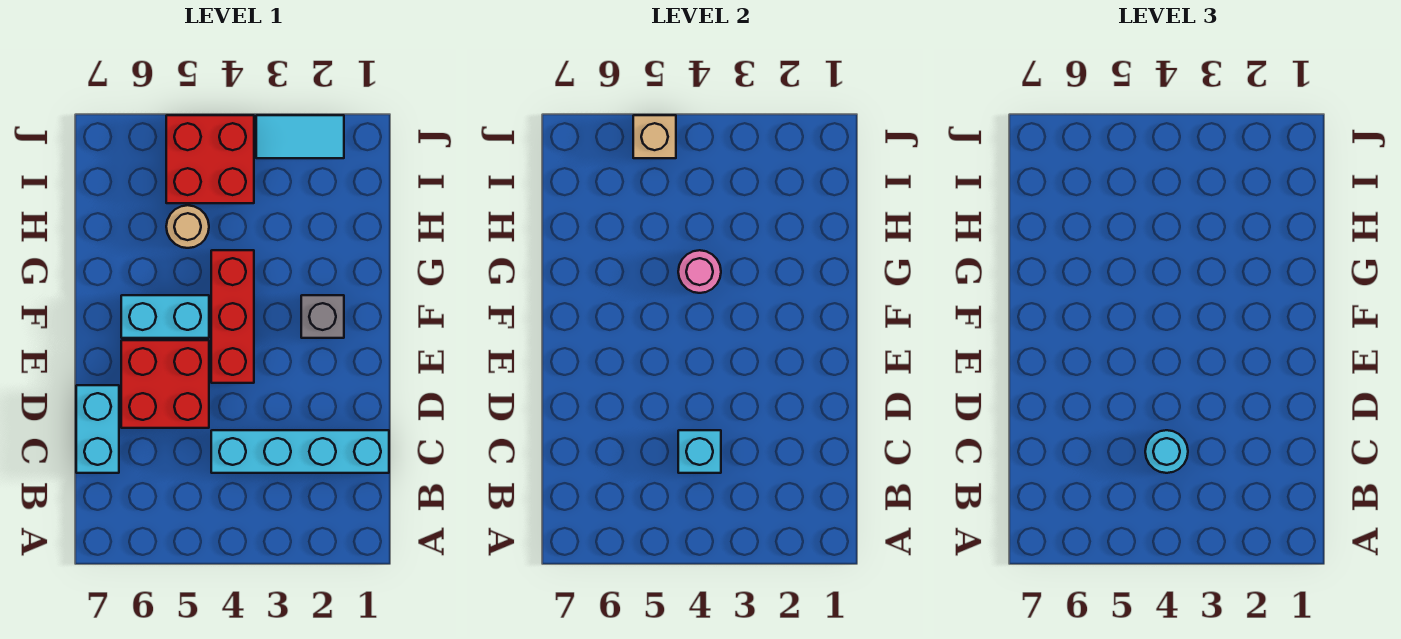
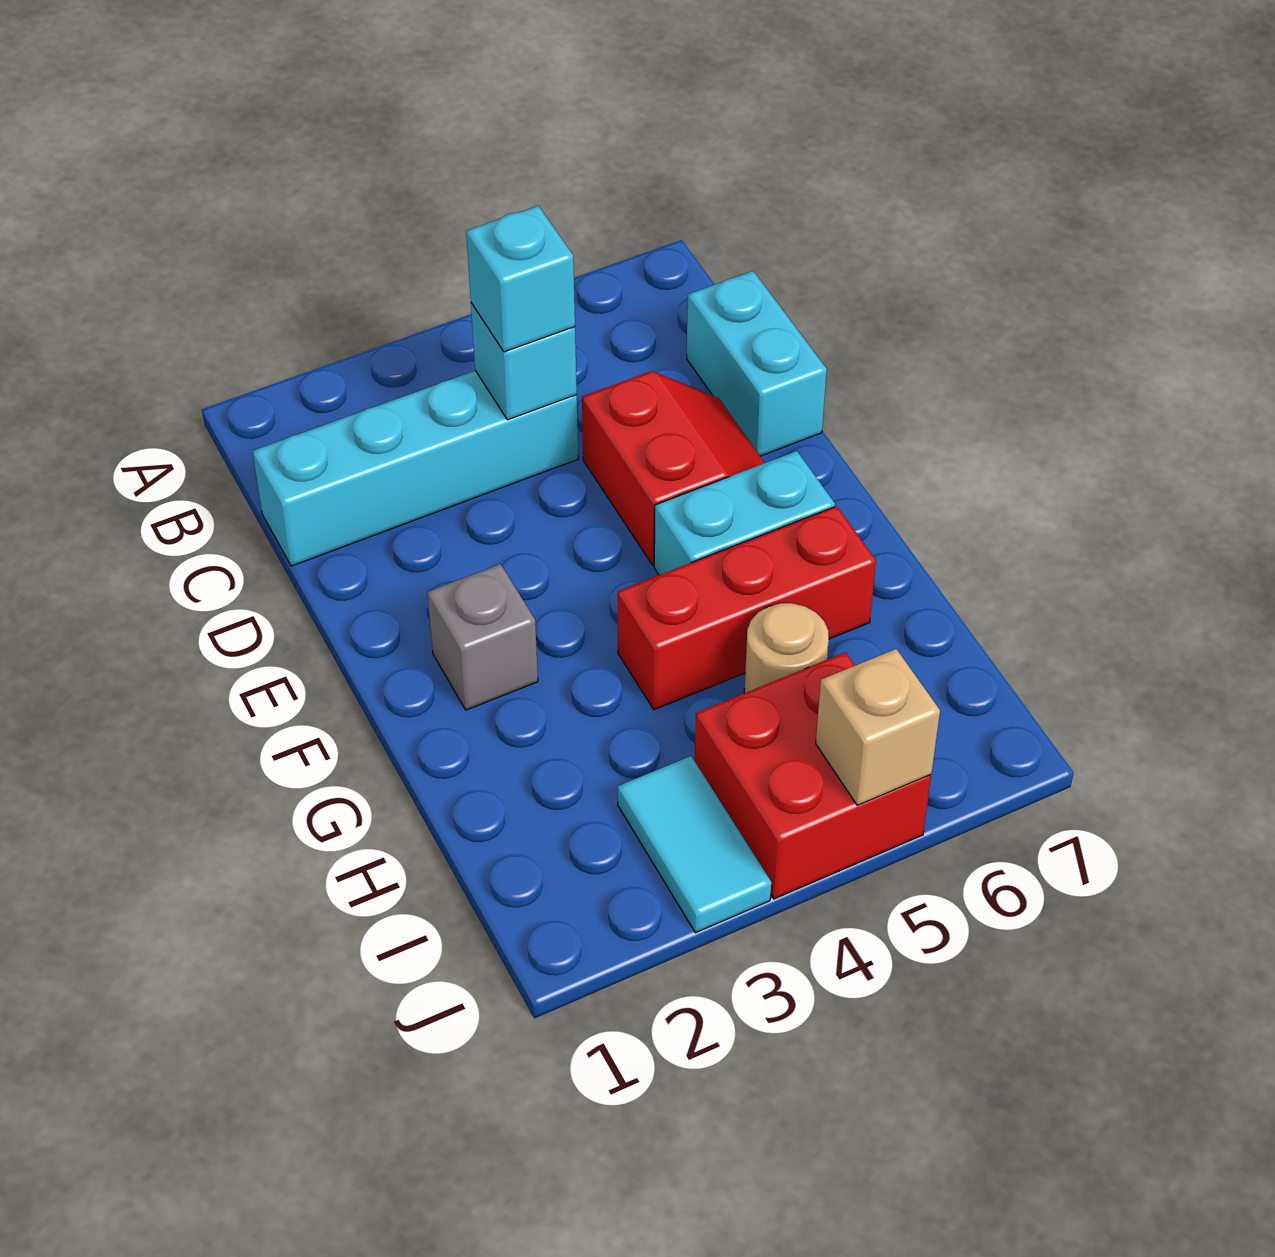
cyan round brick C4 level 3 -> cyan brick C4 level 3
red brick D5:E6 level 1 -> red slope D5:E6 level 1 top 5
red brick E4:G4 level 1 -> red brick G4:G6 level 1
pink round brick G4 level 2 -> none
cyan tile J2:J3 level 1 -> cyan tile I3:J3 level 1

